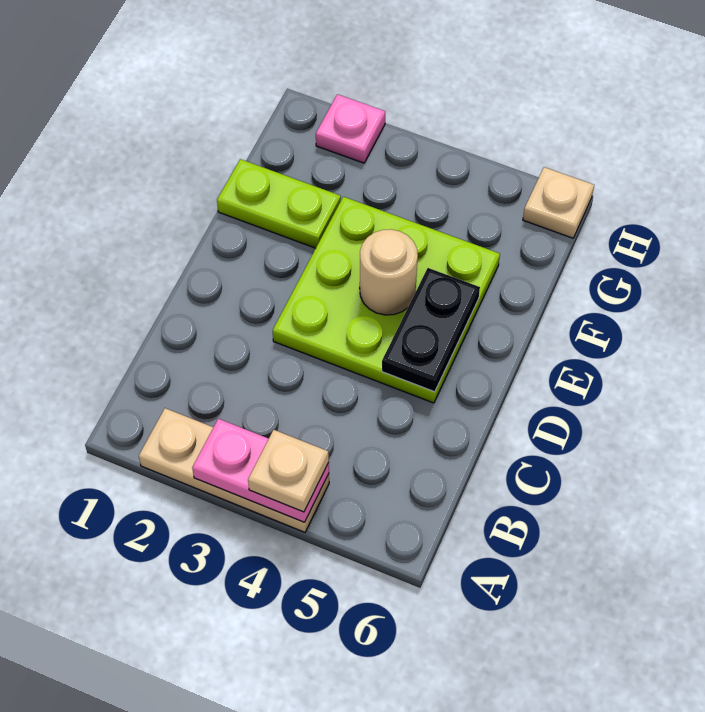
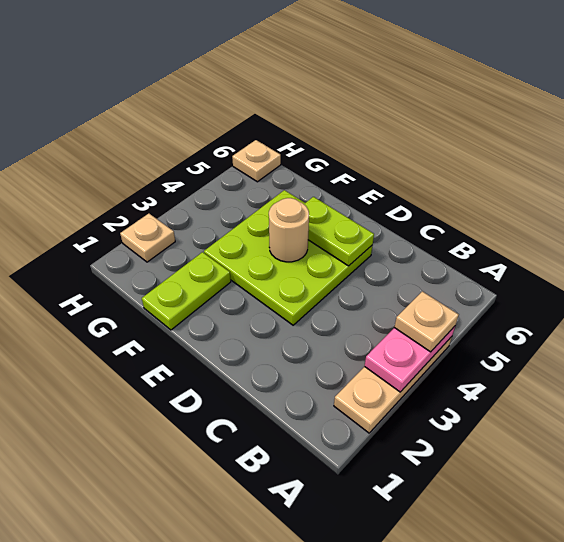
black plate D5:E5 level 2 -> lime plate D5:E5 level 2
pink plate H2 level 1 -> tan plate H2 level 1

